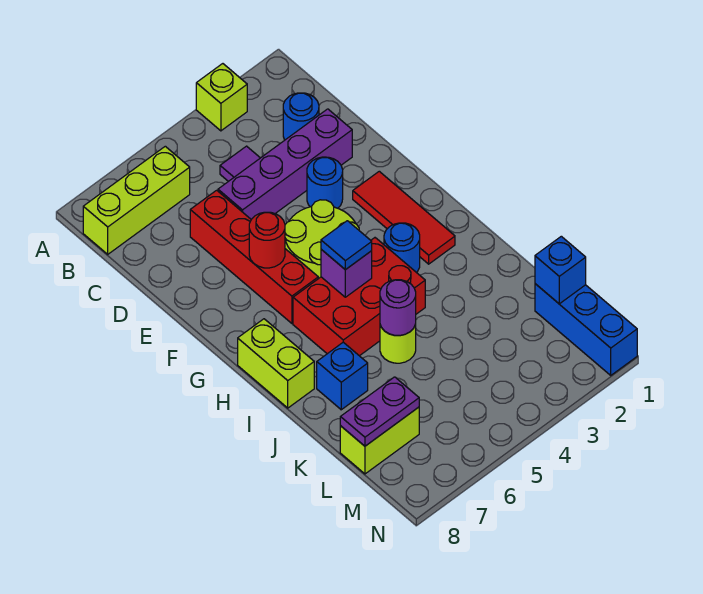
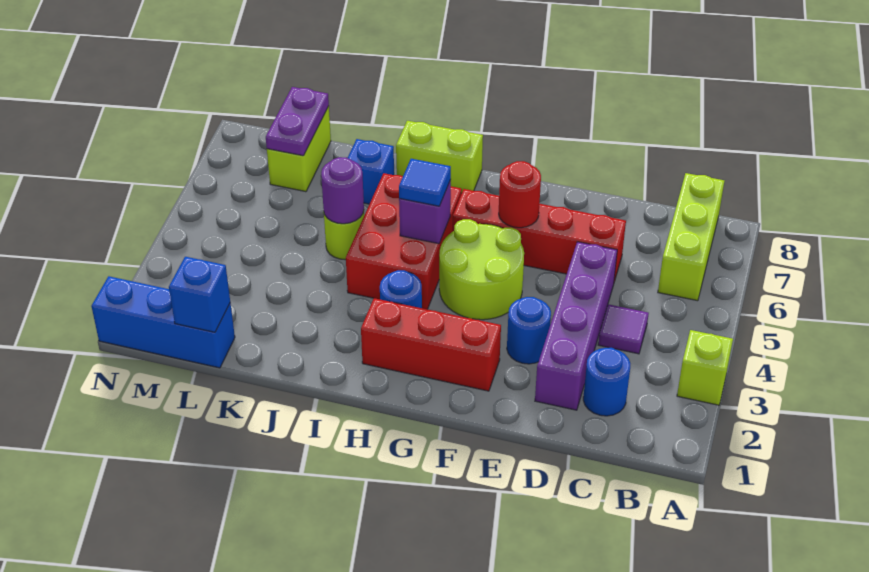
red tile F2:H2 level 1 -> red brick F2:H2 level 1

